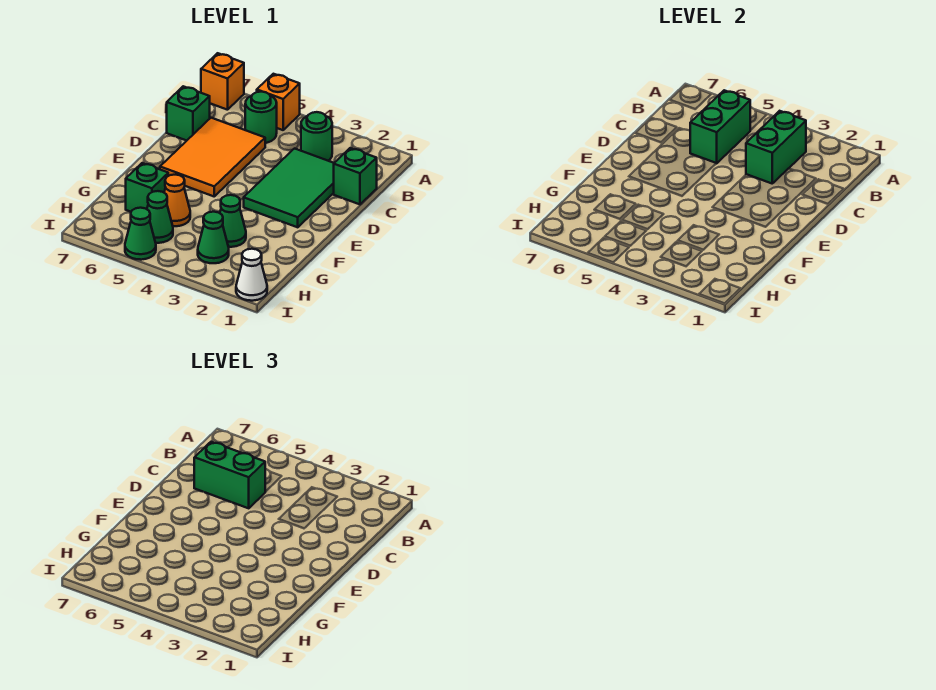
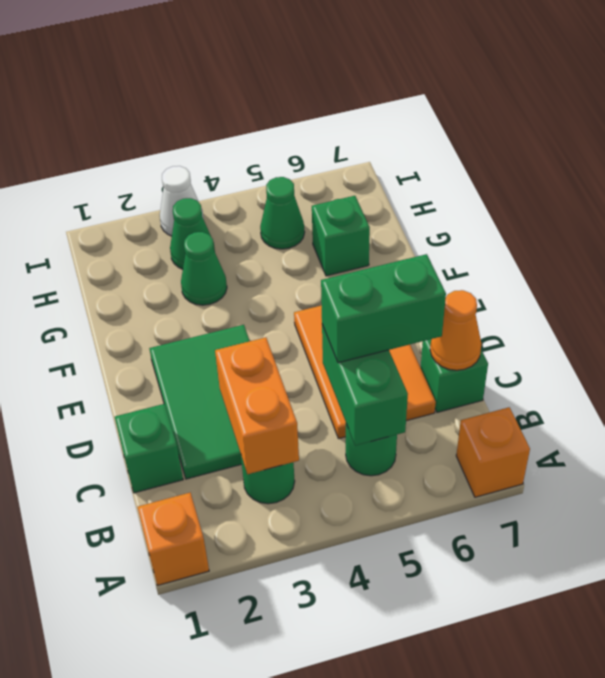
orange brick A5 level 1 -> orange brick A1 level 1
green brick B3:C3 level 2 -> orange brick B3:C3 level 2
orange cone G5 level 1 -> orange cone C7 level 2
white cone I1 level 1 -> white cone I3 level 1
green cone I5 level 1 -> none

